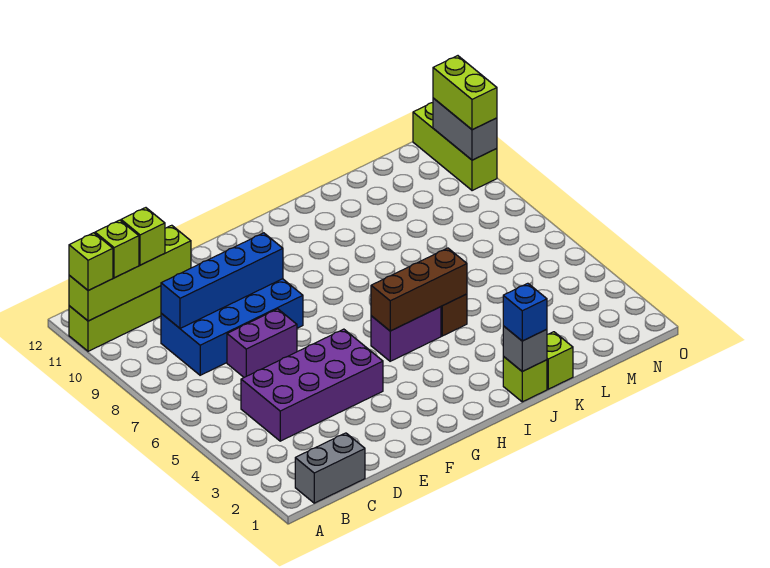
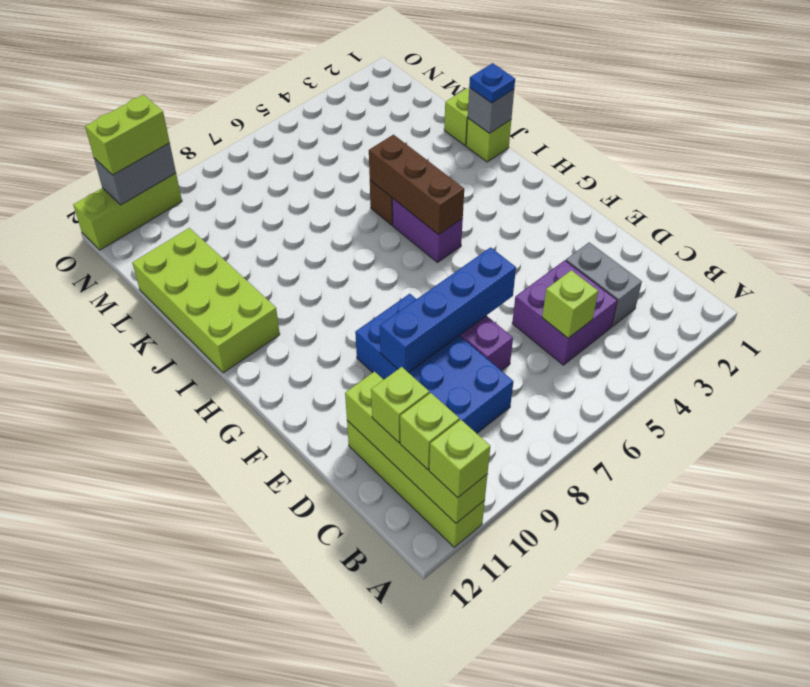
grey brick B1:C1 level 1 -> grey brick C3:D3 level 1
purple brick C4:F5 level 1 -> purple brick C4:D5 level 1
none -> lime brick C5 level 2
blue brick C9:F9 level 2 -> blue brick E6:E9 level 2
none -> lime brick I11:L12 level 1
blue brick J1 level 3 -> blue plate J1 level 3

